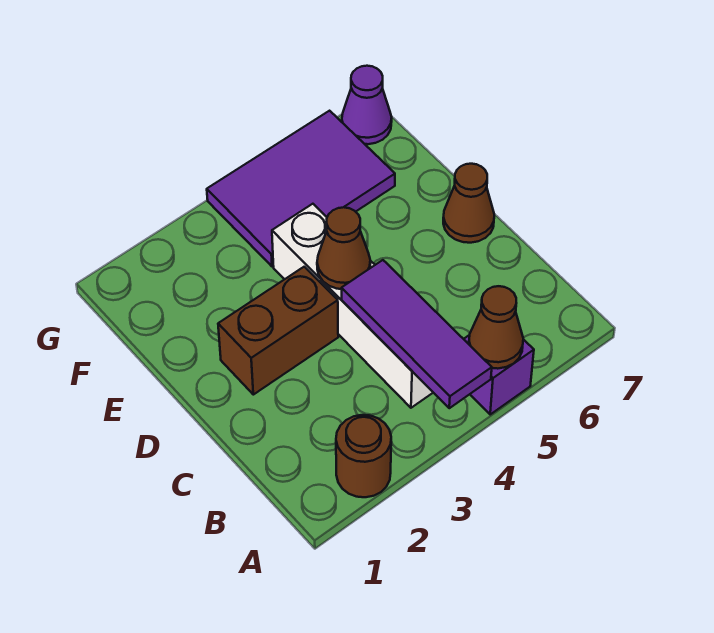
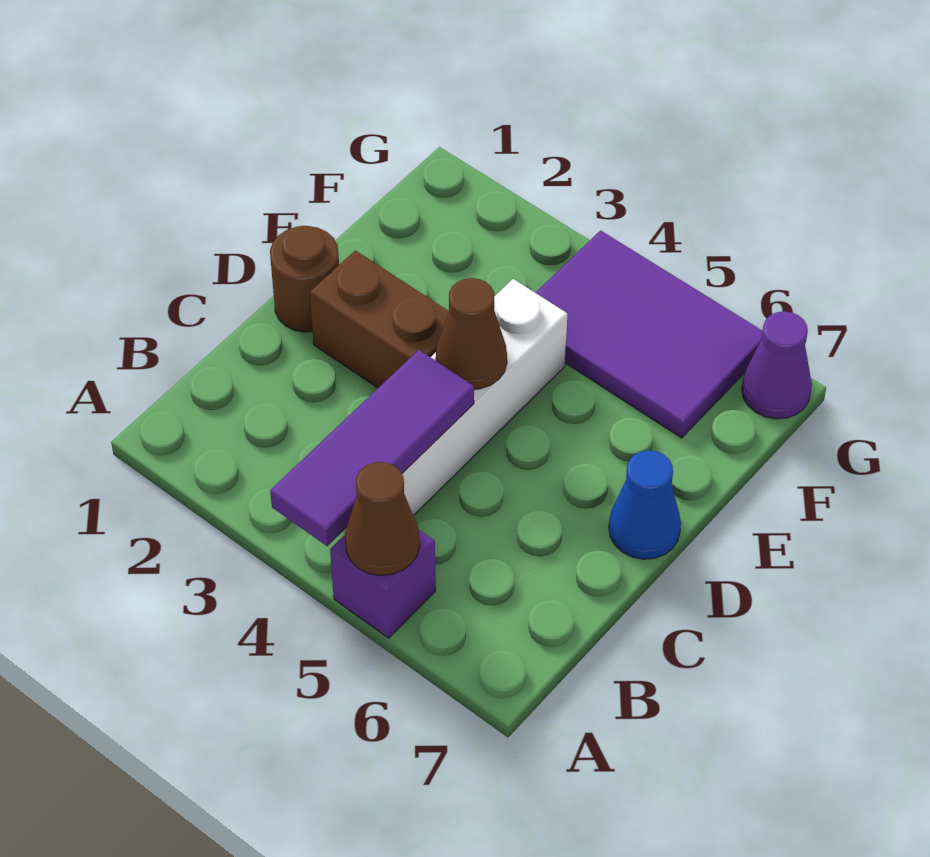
brown round brick A2 level 1 -> brown round brick D1 level 1
brown cone D7 level 1 -> blue cone D7 level 1

